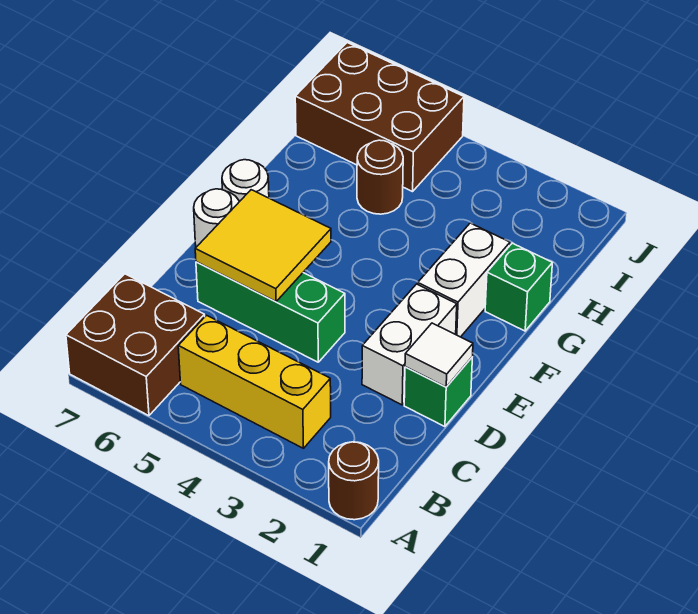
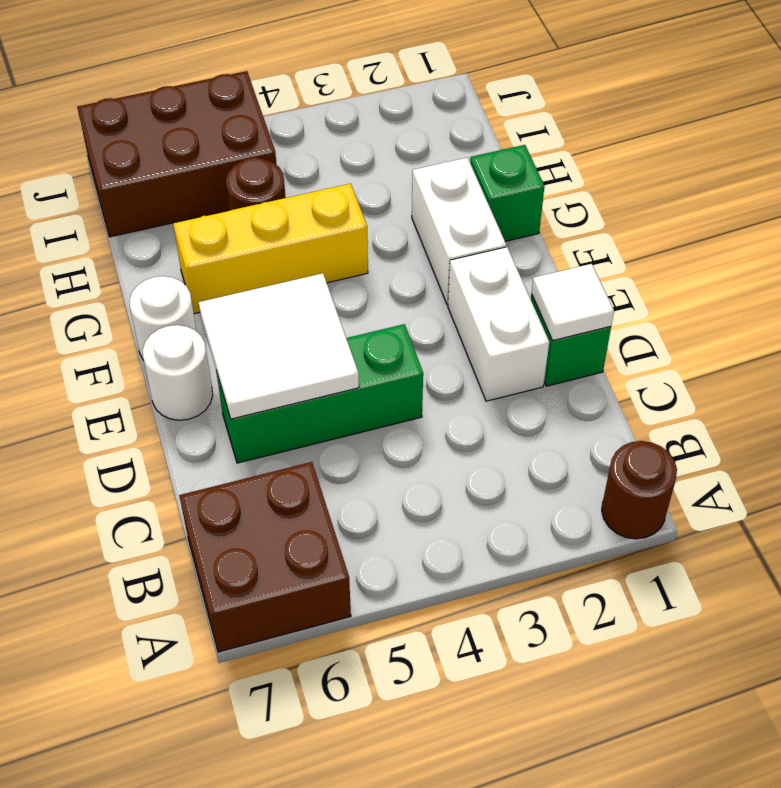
yellow brick B3:B5 level 1 -> yellow brick G4:G6 level 1
yellow tile D5:E6 level 2 -> white tile D5:E6 level 2

